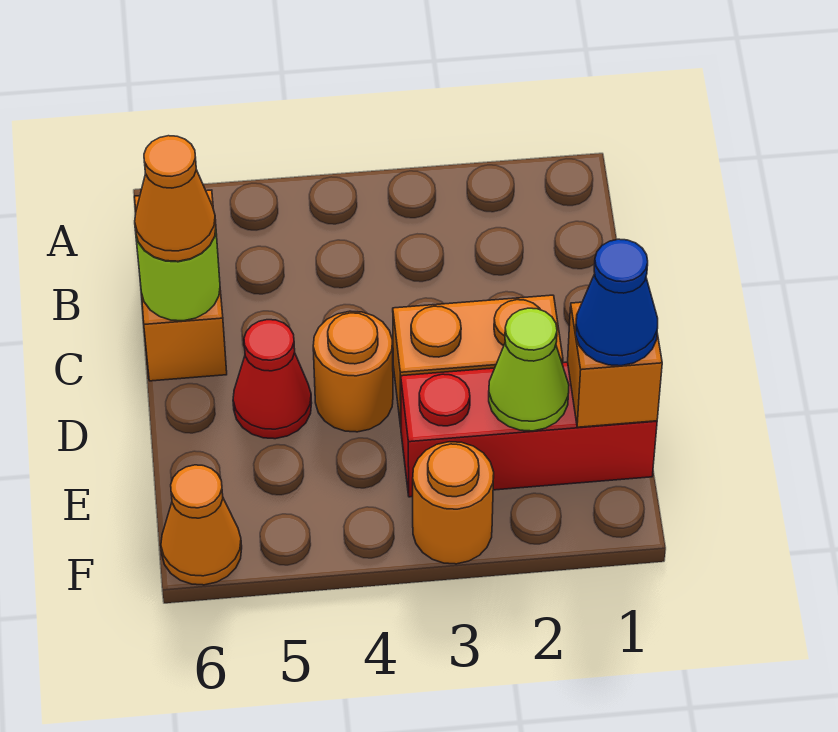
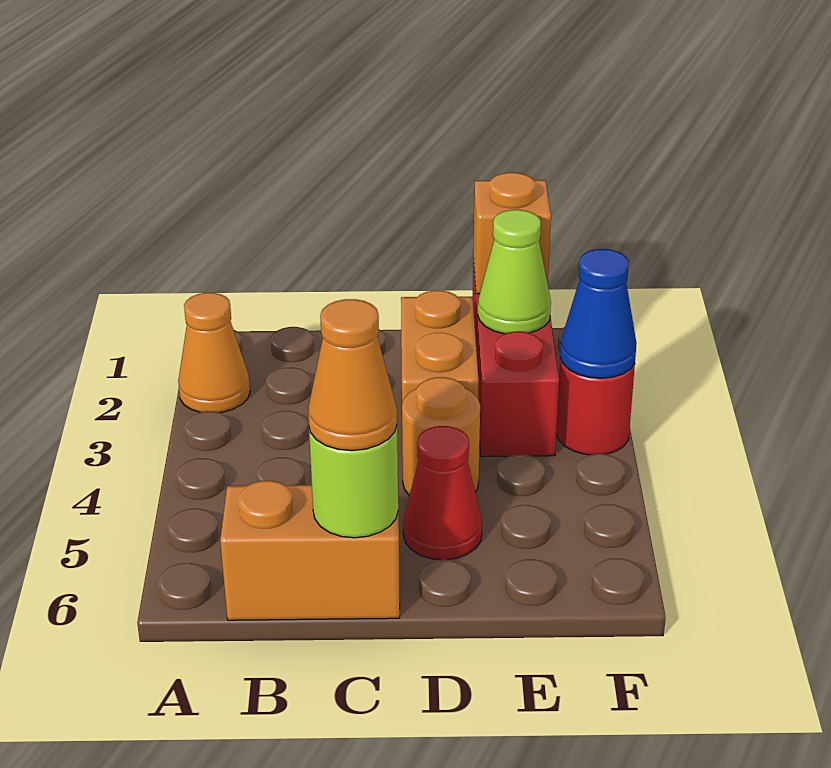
blue cone E1 level 3 -> blue cone F3 level 2
orange round brick F3 level 1 -> red round brick F3 level 1
orange cone F6 level 1 -> orange cone A2 level 1

